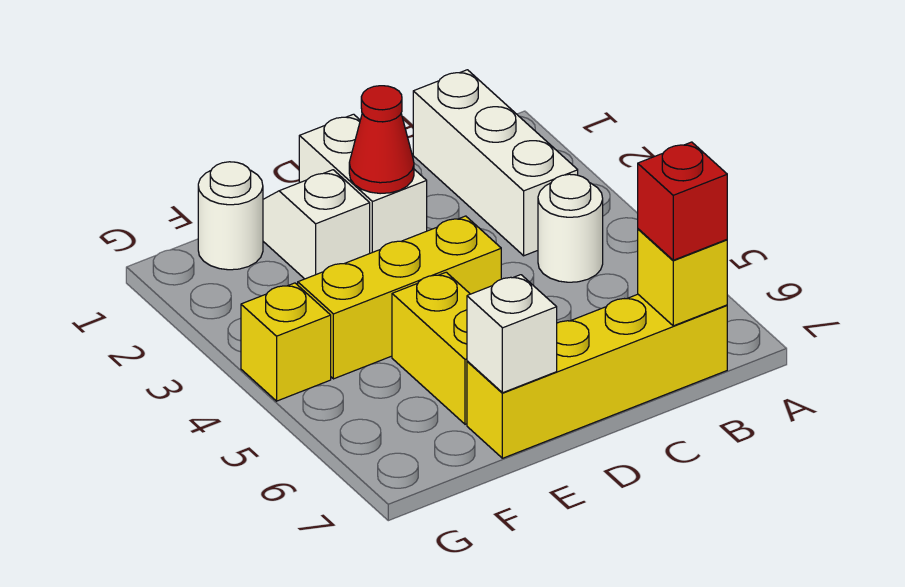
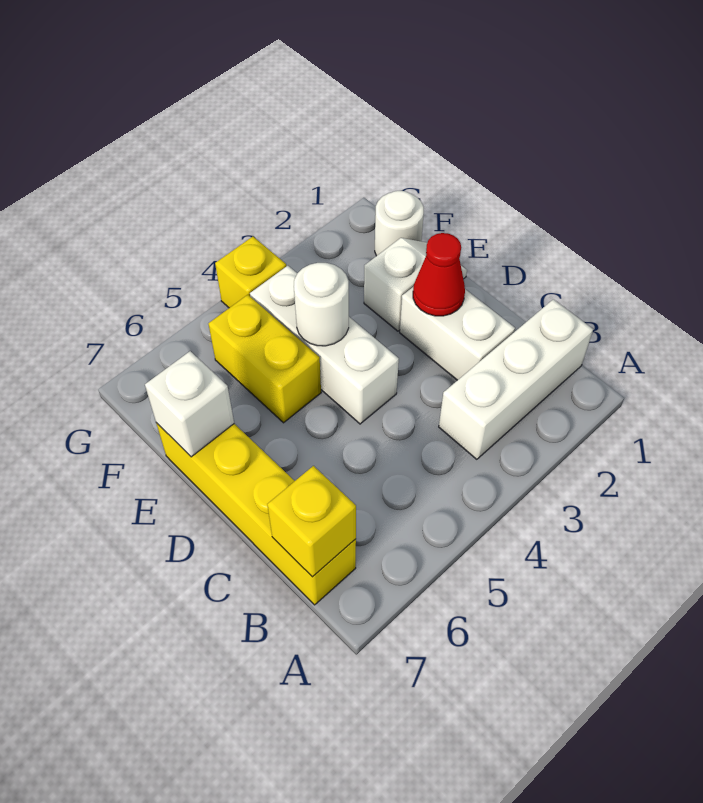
white round brick B4 level 1 -> white round brick E4 level 2
red brick B7 level 3 -> none
white brick D1:D2 level 1 -> white brick C2:D2 level 1
yellow brick D4:F4 level 1 -> white brick D4:F4 level 1
yellow brick E5:E6 level 1 -> yellow brick E5:F5 level 1

